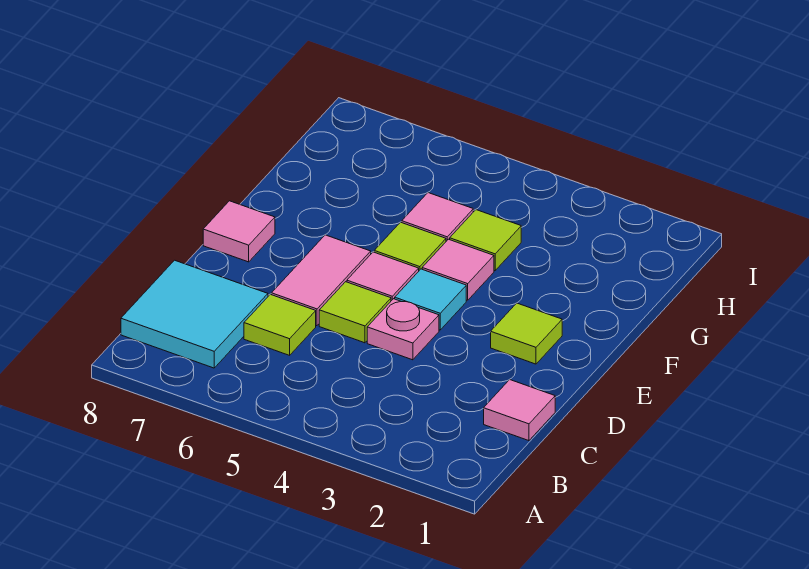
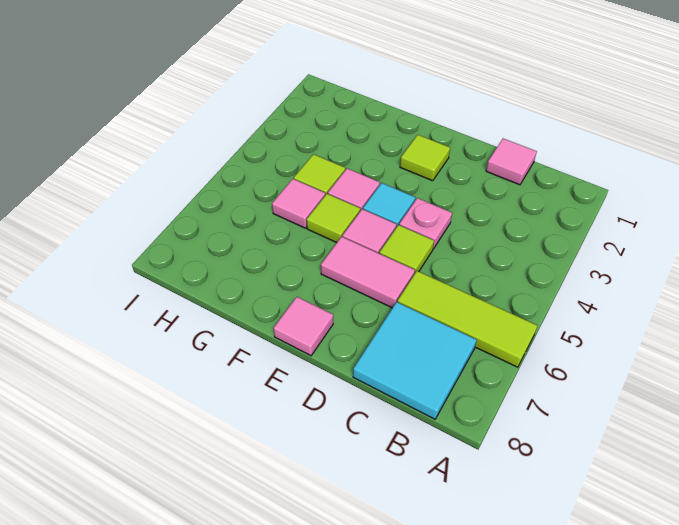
lime tile C6 level 1 -> lime tile A6:C6 level 1

